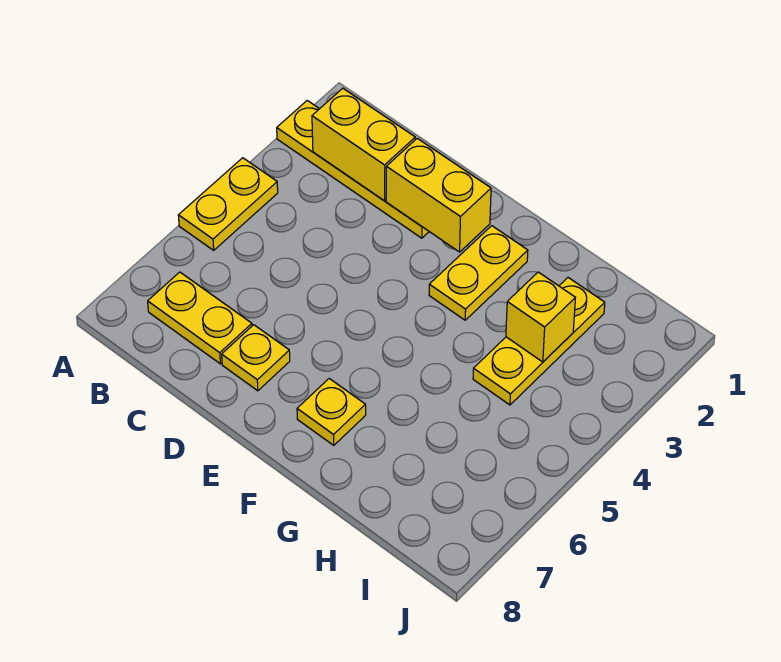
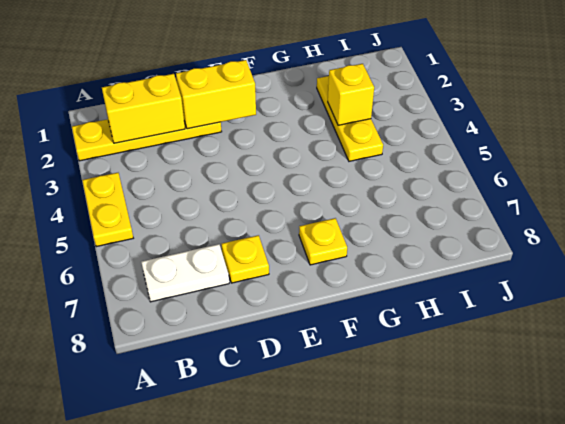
yellow plate B7:C7 level 1 -> white plate B7:C7 level 1
yellow plate F2:F3 level 1 -> none

